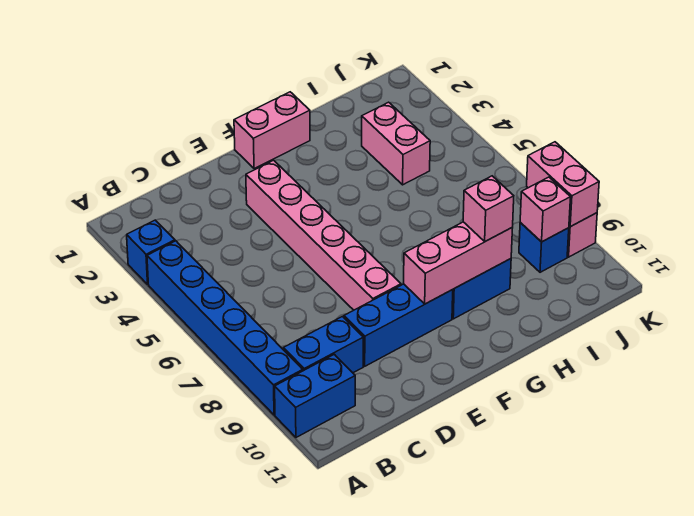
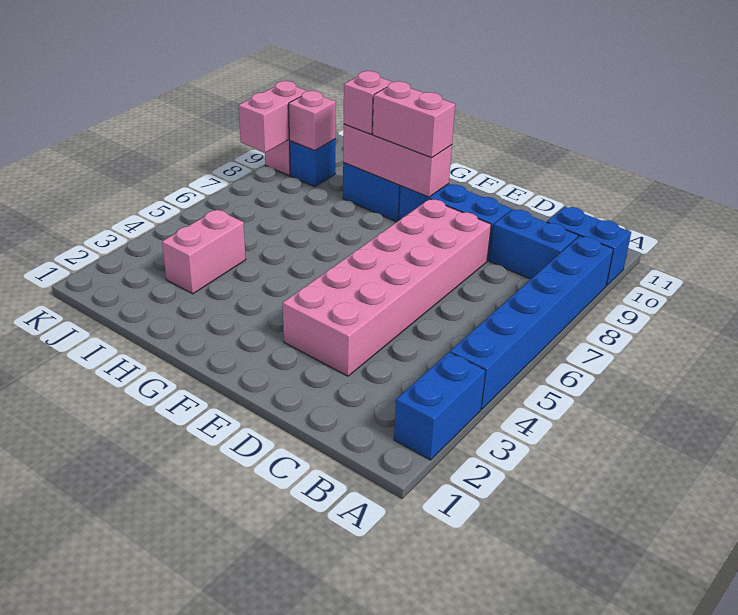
blue brick A3 level 1 -> blue brick A2:A3 level 1
pink brick E3:E8 level 1 -> pink brick D3:E8 level 1
pink brick F1:G1 level 1 -> pink brick F9:G9 level 3

